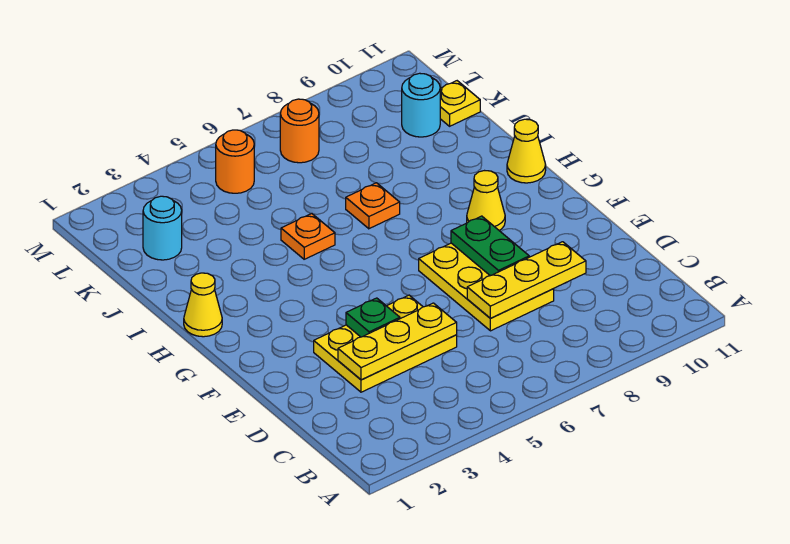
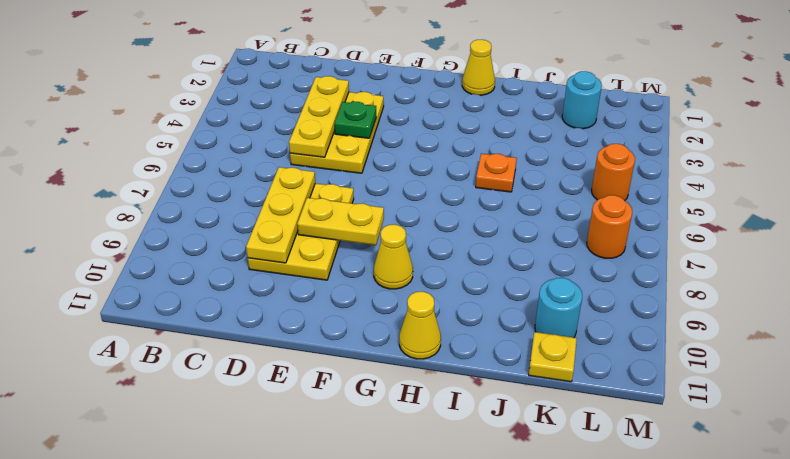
yellow plate D7:F8 level 1 -> yellow plate D7:E9 level 1
green plate E8:F8 level 2 -> yellow plate E8:F8 level 2
orange plate I7 level 1 -> none

